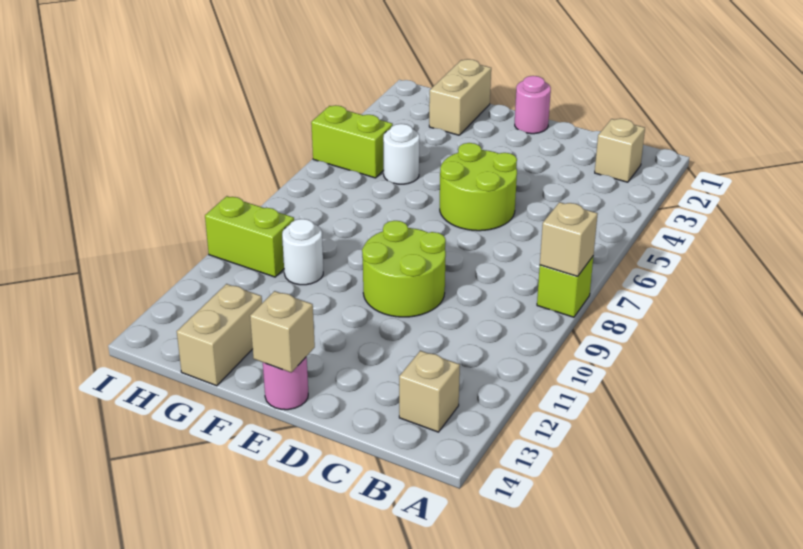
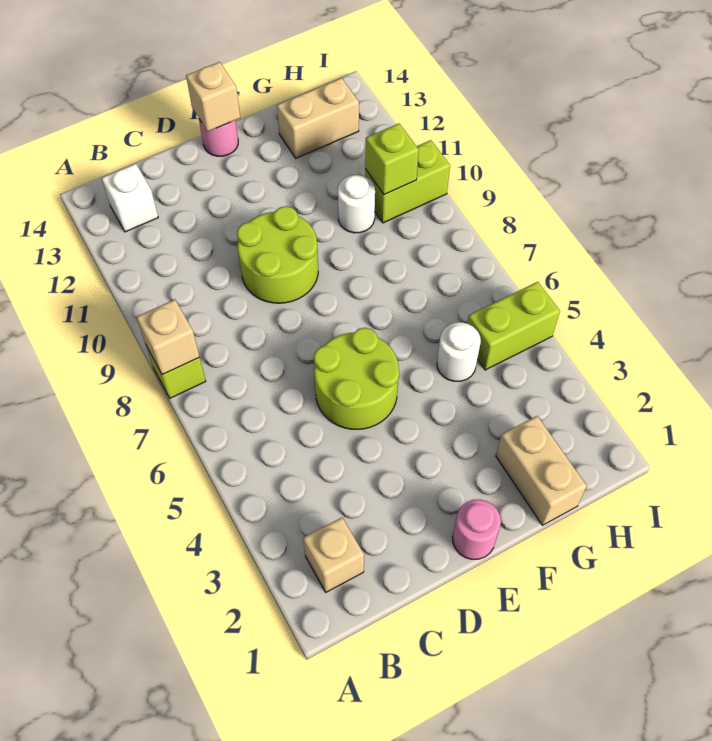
tan brick B13 level 1 -> white brick B13 level 1
tan brick G13:G14 level 1 -> tan brick G13:H13 level 1
none -> lime brick H10 level 2

